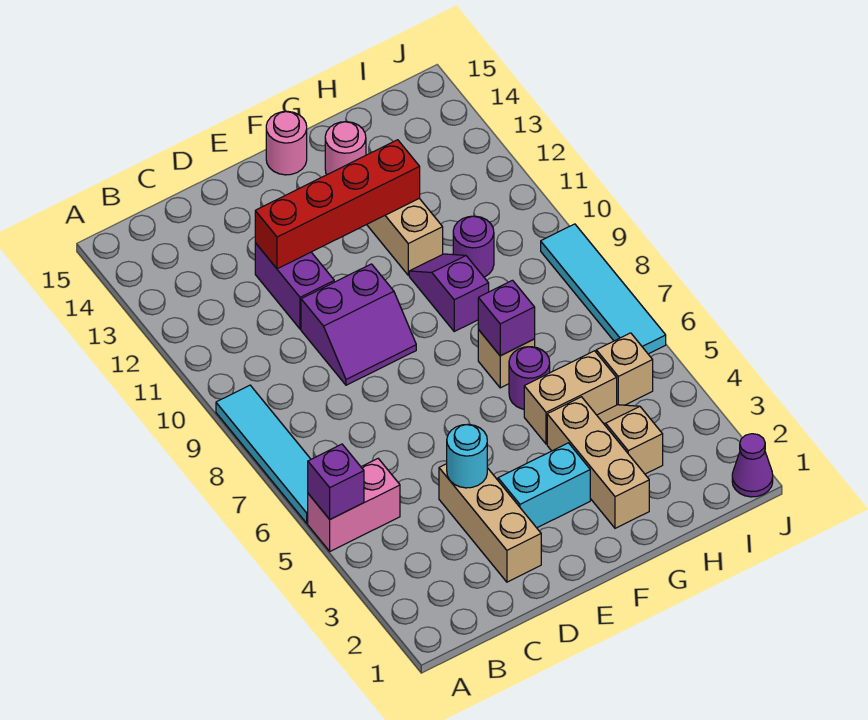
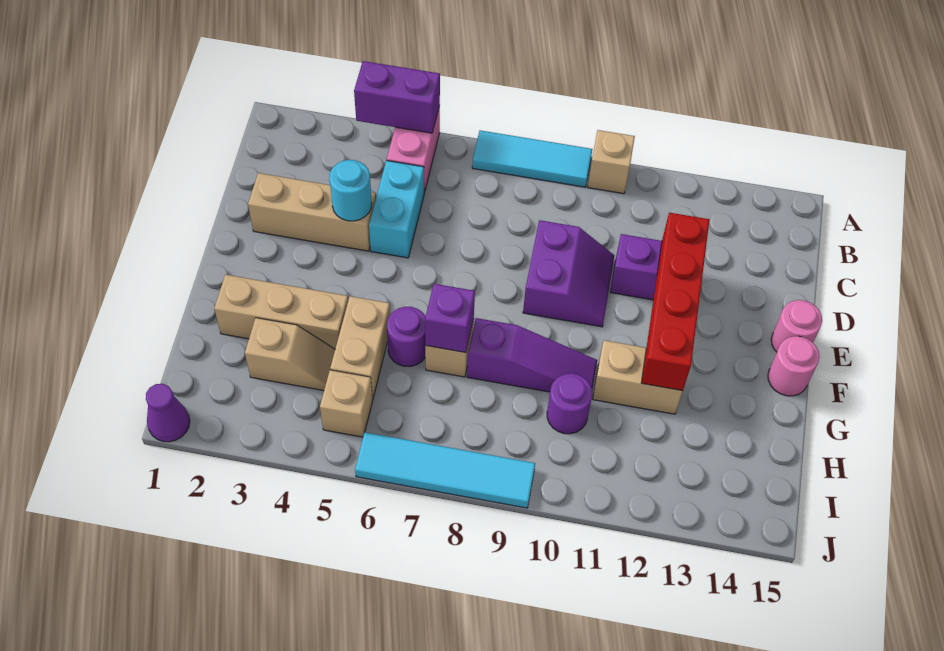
purple brick A5 level 2 -> purple brick A4:A5 level 2
cyan tile A6:A9 level 1 -> cyan tile A7:A9 level 1
none -> tan brick A10 level 1
purple slope D9:E10 level 1 top 10 -> purple slope D9:E10 level 1 top 9
cyan brick E3:F3 level 1 -> cyan brick C5:D5 level 1
purple slope G9:G10 level 1 top 9 -> purple slope G8:G10 level 1 top 8
pink round brick G14 level 1 -> pink round brick E15 level 1

